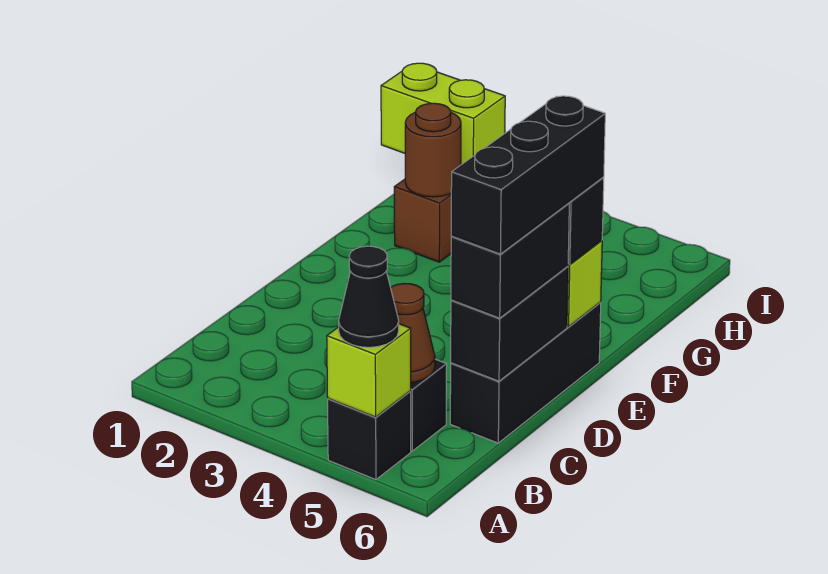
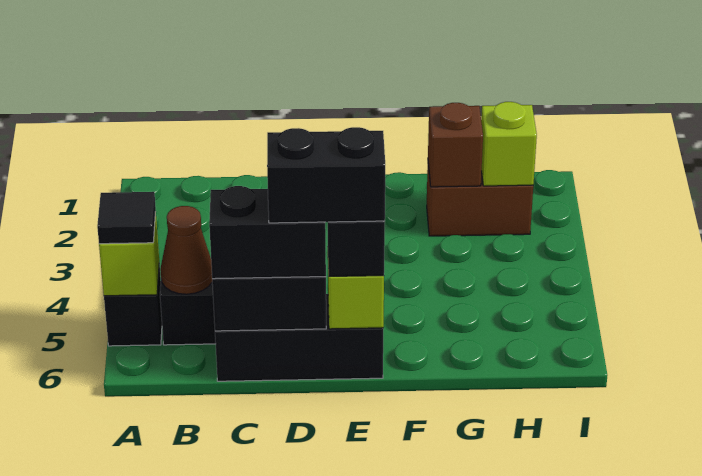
black cone A5 level 3 -> black tile A5 level 3
black brick C6:E6 level 4 -> black brick D6:E6 level 4
brown round brick G2 level 2 -> brown brick G2 level 2
lime brick H1:H2 level 2 -> lime brick H2 level 2

